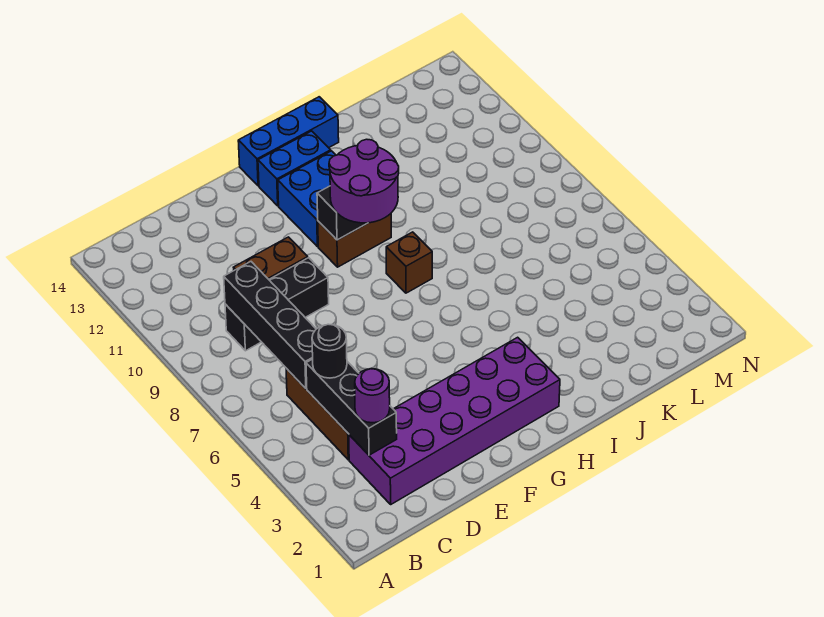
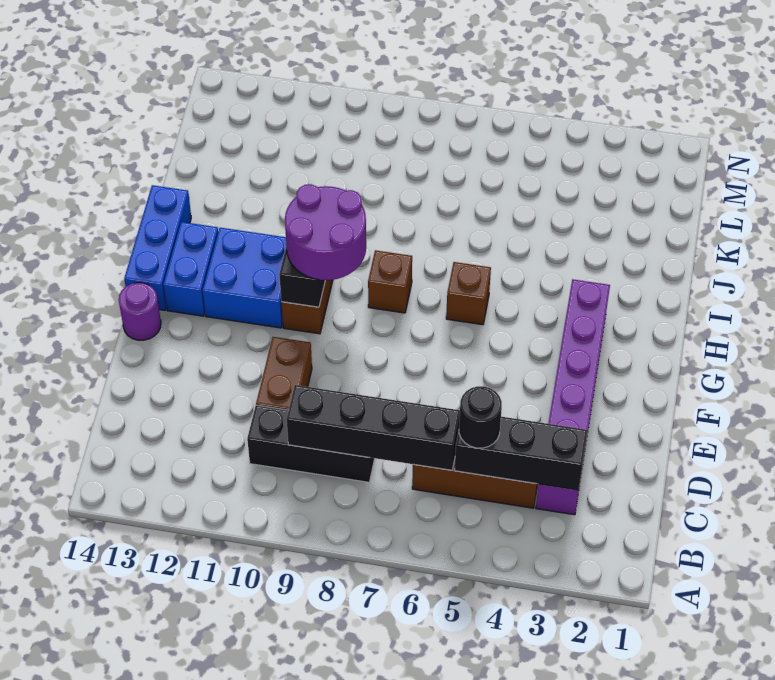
purple brick C2:H3 level 1 -> purple brick C3:H3 level 1
purple round brick C3 level 3 -> purple round brick F14 level 1
black brick C9:E9 level 1 -> black brick C8:C10 level 1
none -> brown brick H6 level 1

